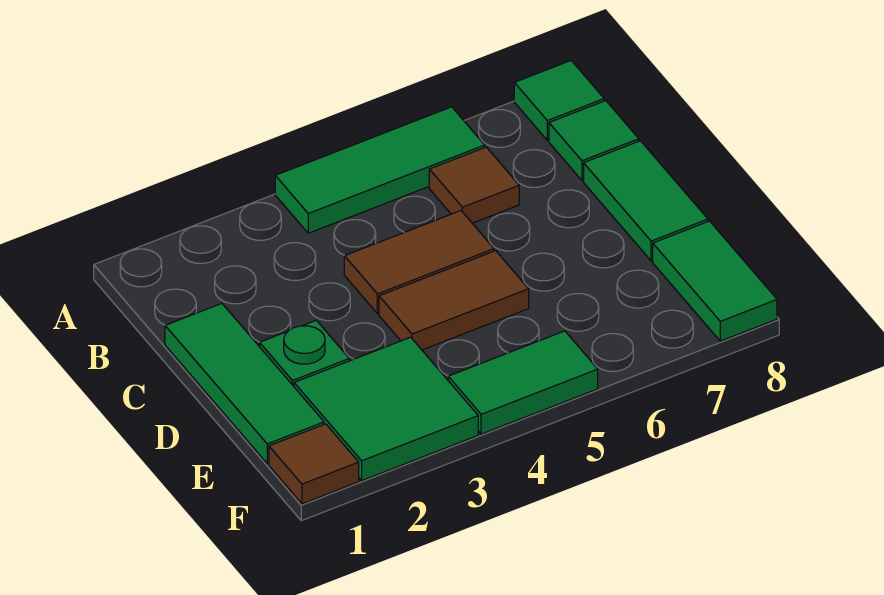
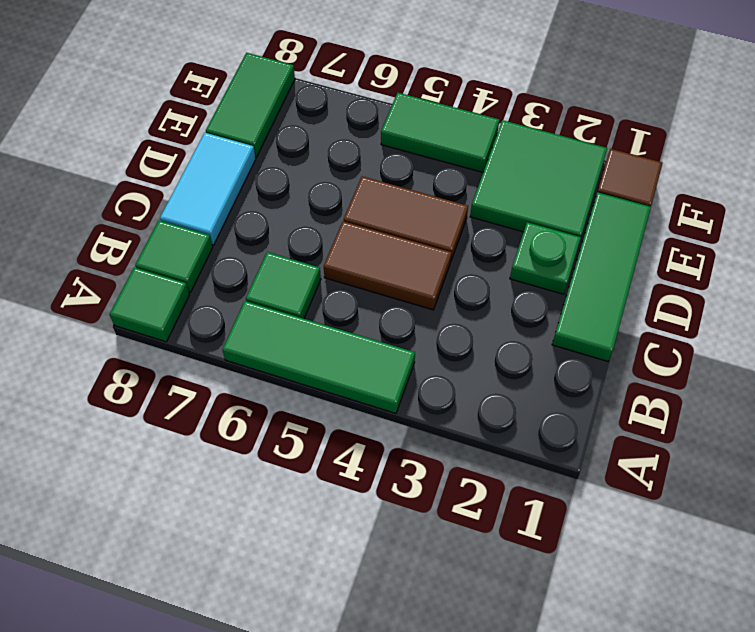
brown tile B6 level 1 -> green tile B6 level 1
green tile C8:D8 level 1 -> cyan tile C8:D8 level 1

